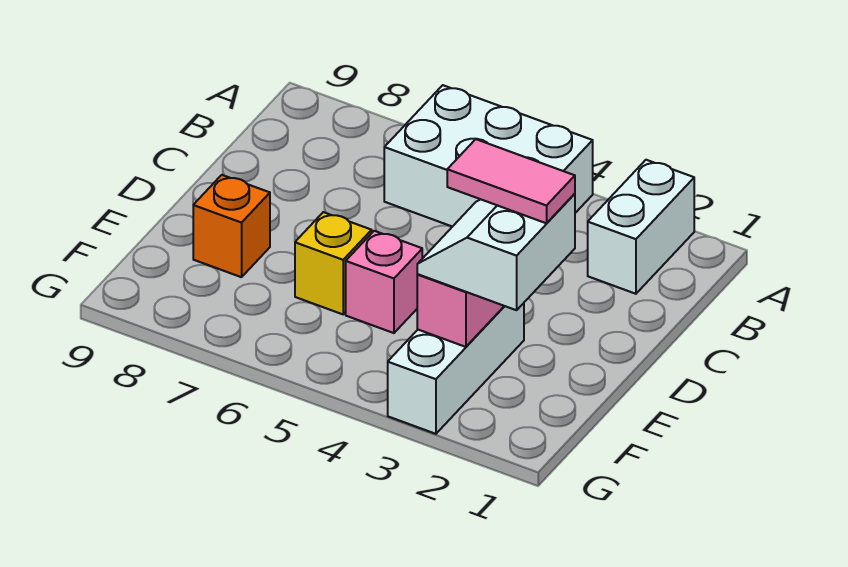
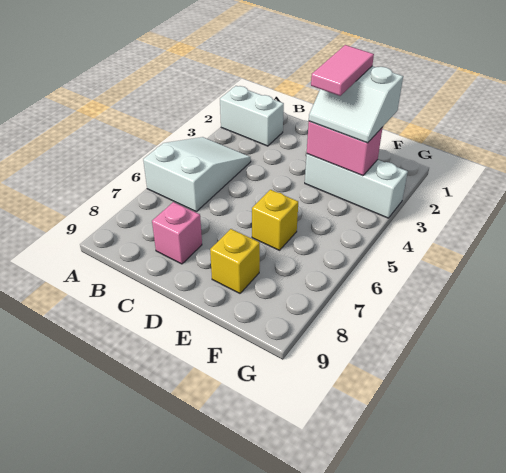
white brick A4:B6 level 1 -> white slope A4:B6 level 1 top 6
pink brick E5 level 1 -> pink brick C8 level 1
orange brick E8 level 1 -> yellow brick E8 level 1

